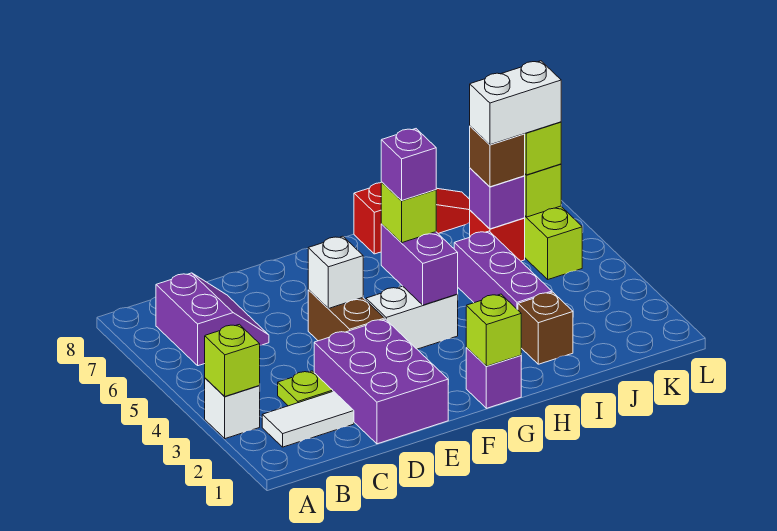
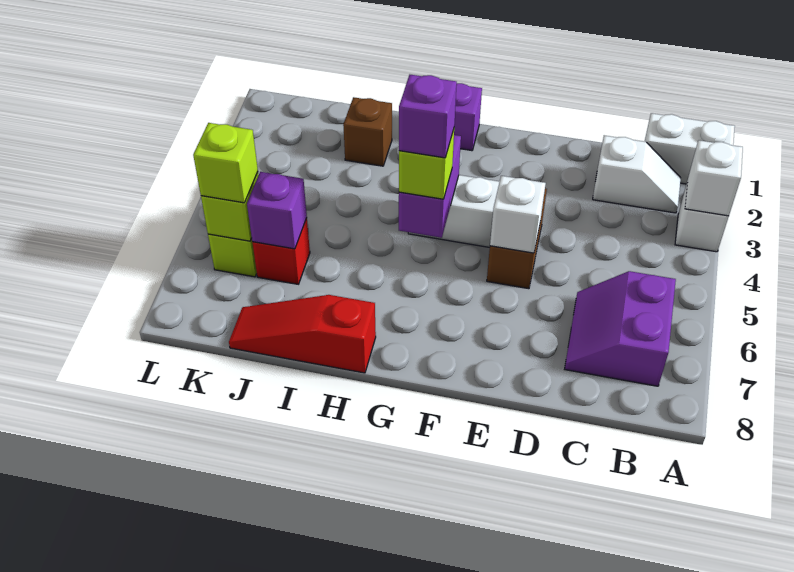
lime brick A3 level 2 -> white brick A3 level 2
white tile B2:C2 level 1 -> white slope B2:C2 level 1 top C
lime plate C3 level 1 -> none
purple brick D1:E3 level 1 -> none
lime brick G1 level 2 -> none
purple brick I3:I5 level 1 -> none
brown brick J6 level 3 -> none
white brick J6:K6 level 4 -> white brick A1:B1 level 1

